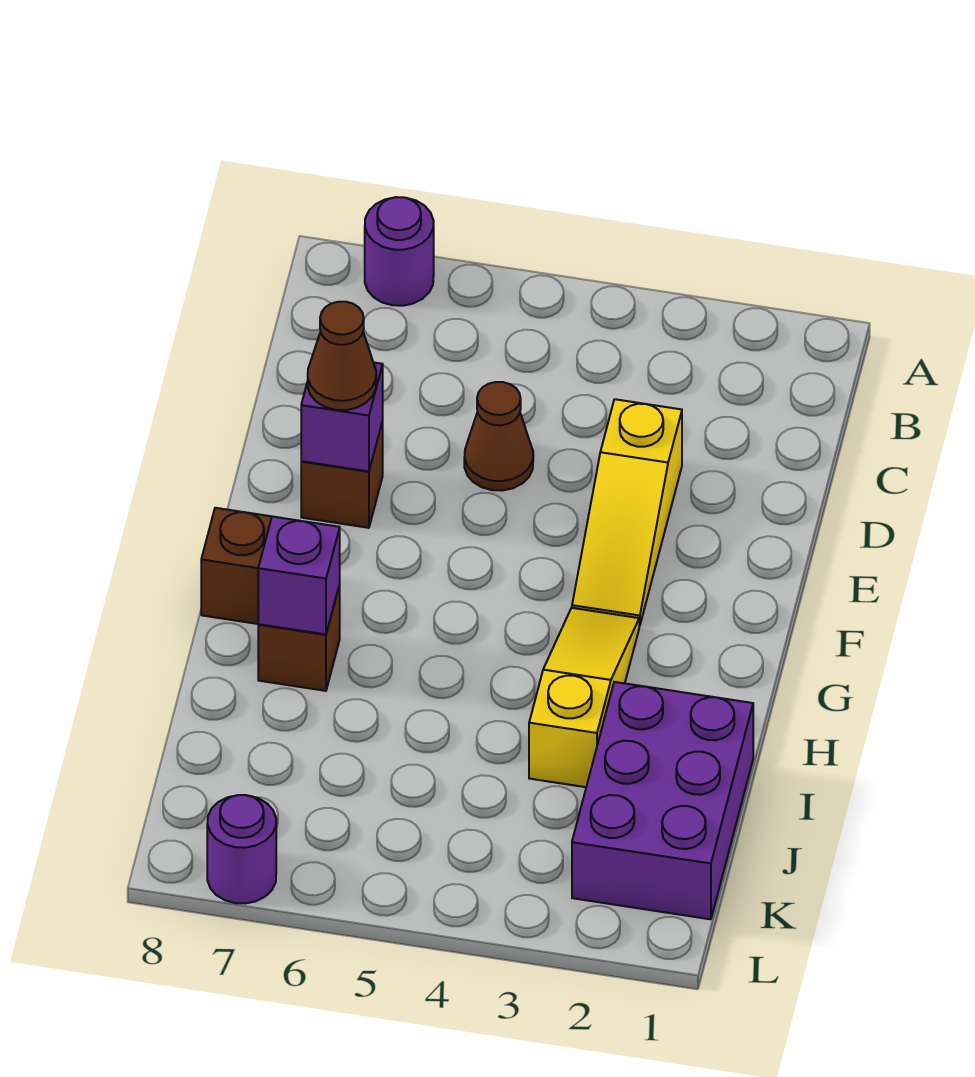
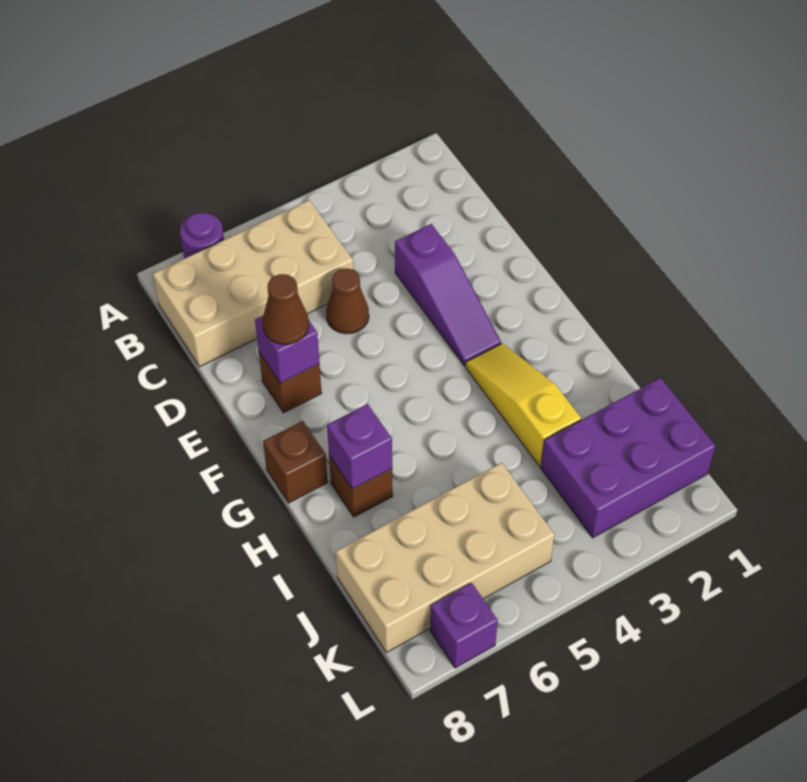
none -> tan brick B5:C8 level 1
yellow slope D3:F3 level 1 top D -> purple slope D3:F3 level 1 top D
purple brick I1:K2 level 1 -> purple brick J1:K3 level 1
none -> tan brick J5:K8 level 1
purple round brick L7 level 1 -> purple brick L7 level 1

